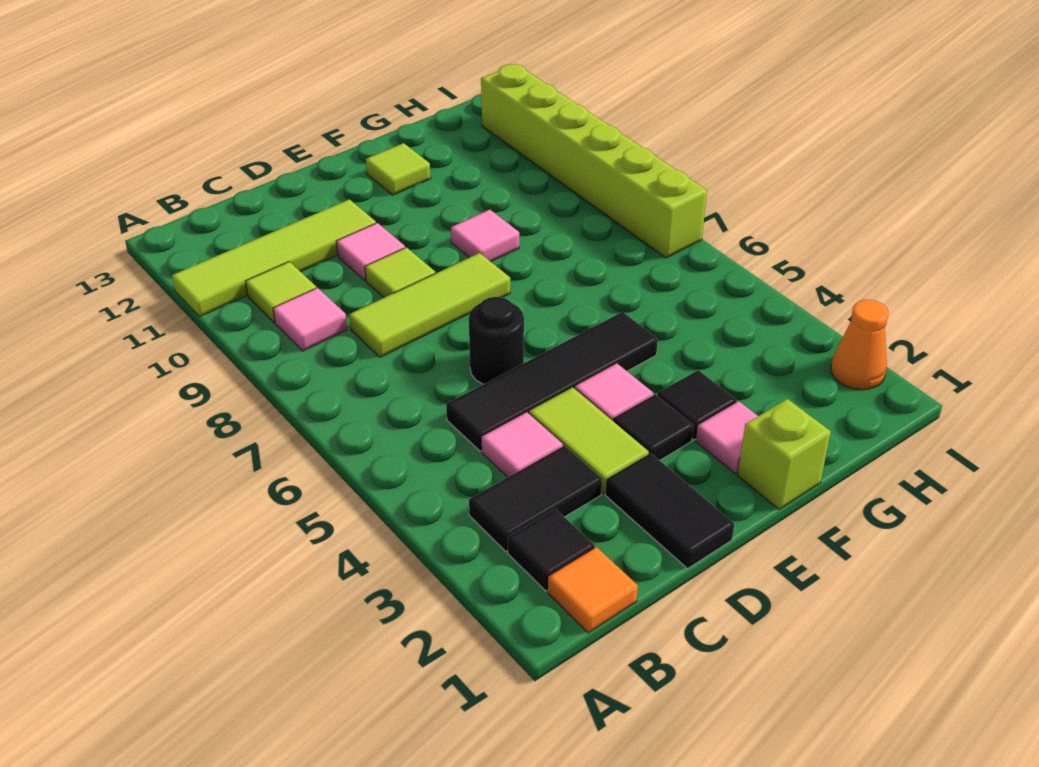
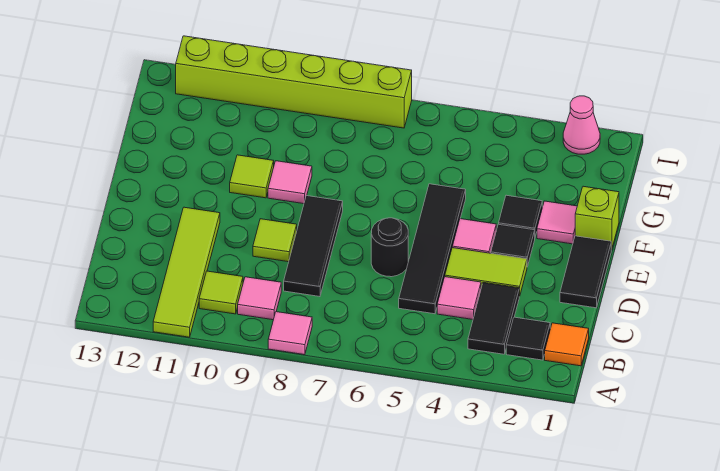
lime tile C8:E8 level 1 -> black tile C8:E8 level 1
black tile D1:D2 level 1 -> black tile D1:E1 level 1
pink tile D10 level 1 -> pink tile A8 level 1
lime tile F12 level 1 -> lime tile F10 level 1
orange cone I2 level 1 -> pink cone I2 level 1

